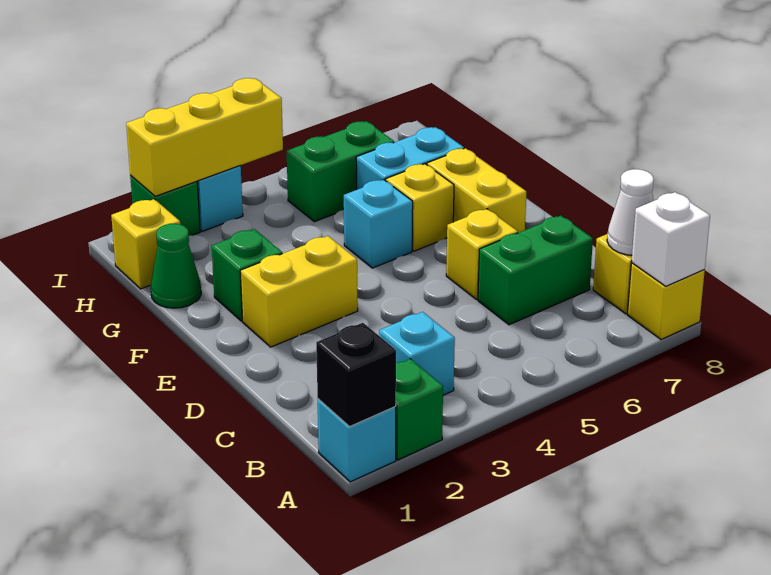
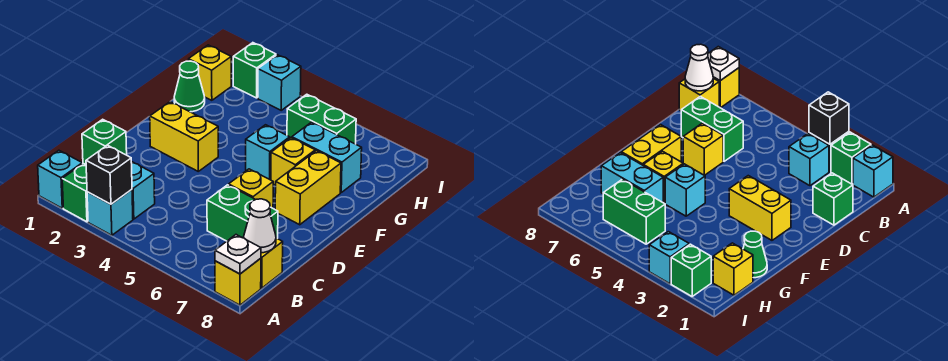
black brick A1 level 2 -> black brick A3 level 2
none -> cyan brick A3 level 1
white brick A8 level 2 -> white plate A8 level 2
green brick F2 level 1 -> green brick C1 level 1
yellow brick I2:I4 level 2 -> none

